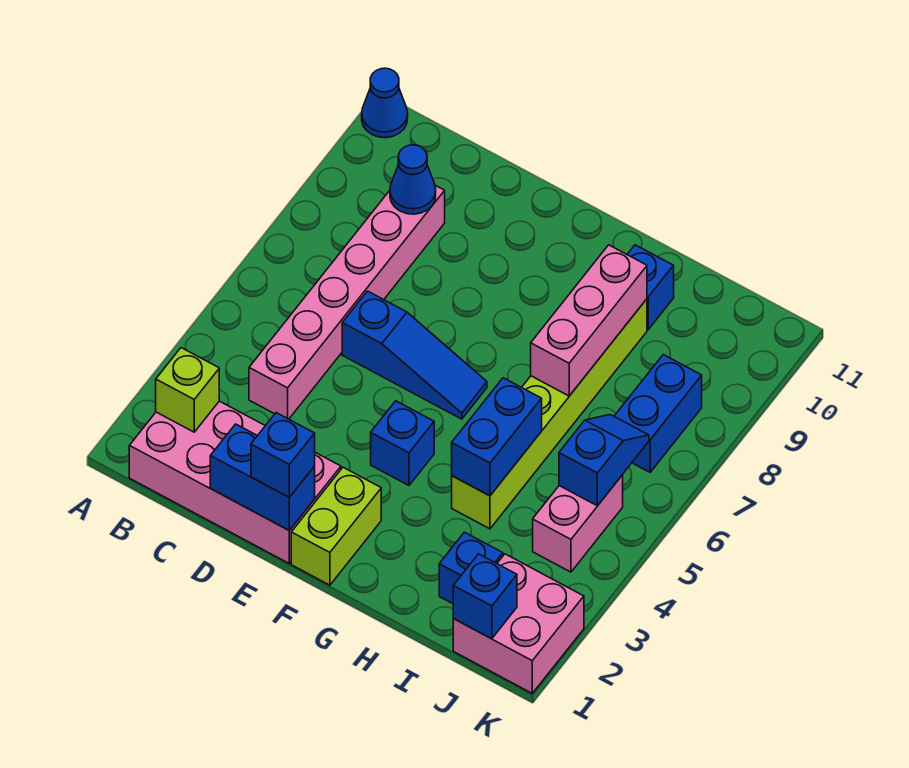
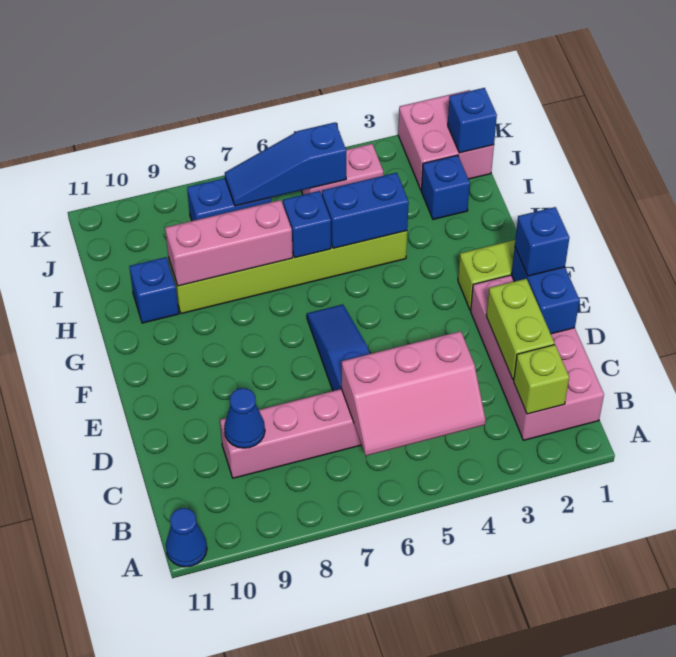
none -> pink slope B4:C6 level 2 top C
none -> lime brick C2:D2 level 2
blue brick F4 level 1 -> blue brick H6 level 2
blue slope J5:J6 level 2 top 5 -> blue slope J5:J7 level 2 top 5

